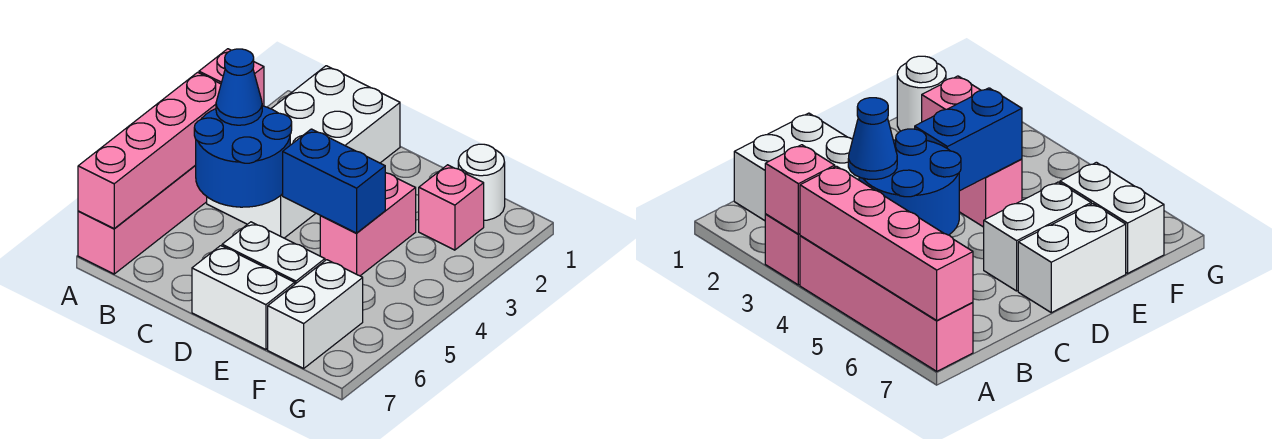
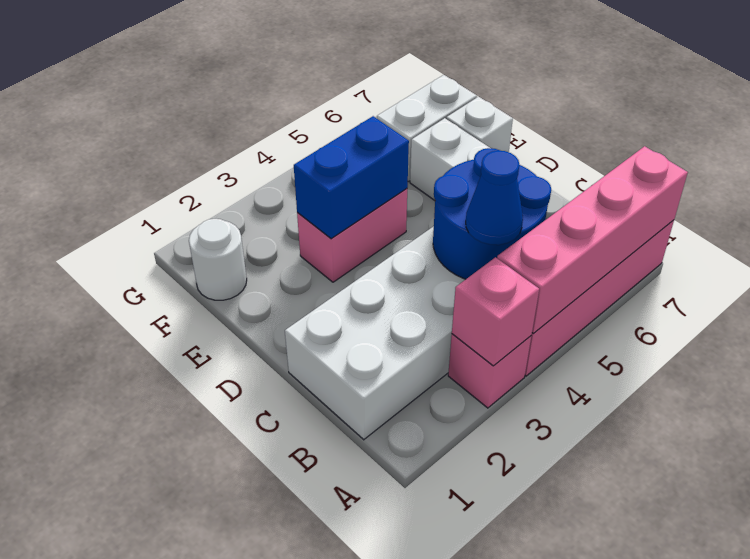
blue brick D4:E4 level 2 -> blue brick E3:E4 level 2
white brick D7:E7 level 1 -> white brick E7 level 1
pink brick F2 level 1 -> none

